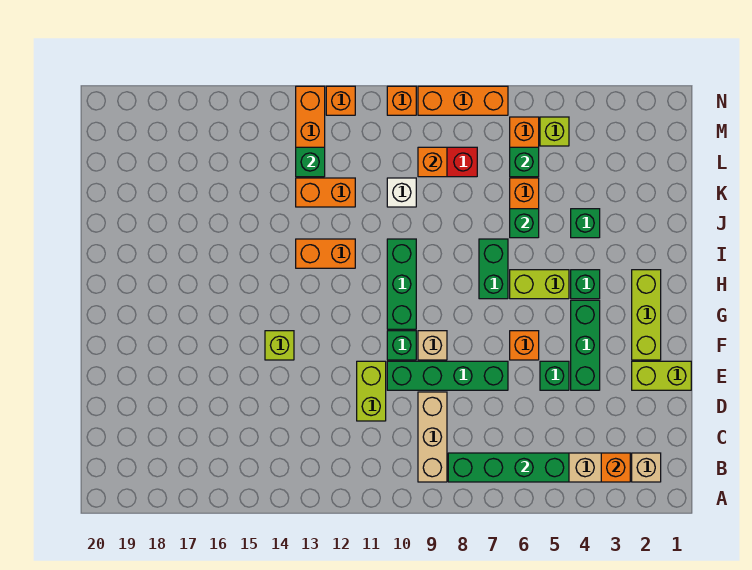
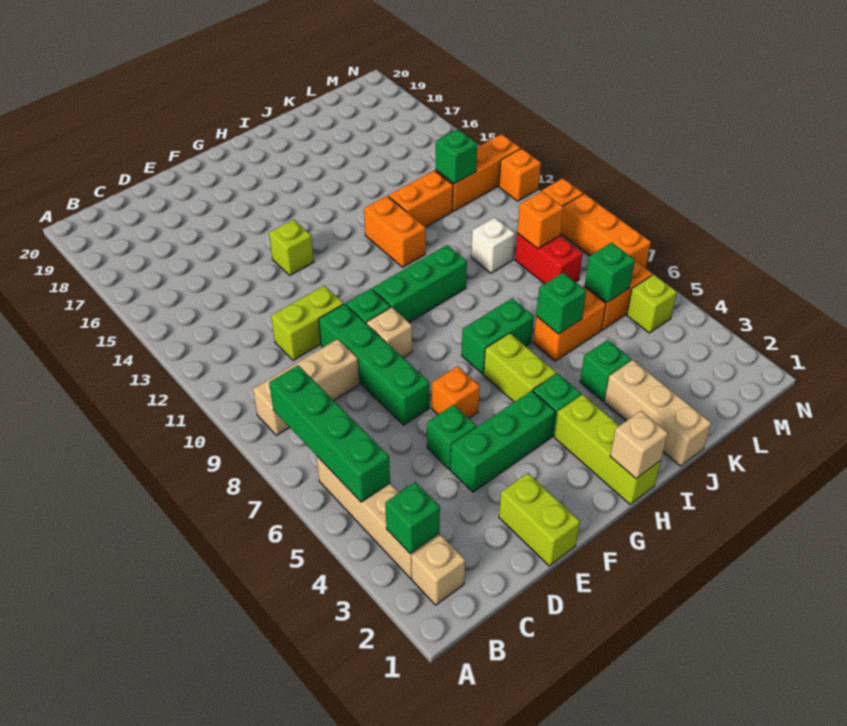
orange brick B3 level 2 -> green brick B3 level 2
lime brick F2:H2 level 1 -> lime brick H1:H3 level 1
none -> tan brick H1 level 2
none -> tan brick J1:J3 level 1
orange brick K12:K13 level 1 -> orange brick J13:K13 level 1

